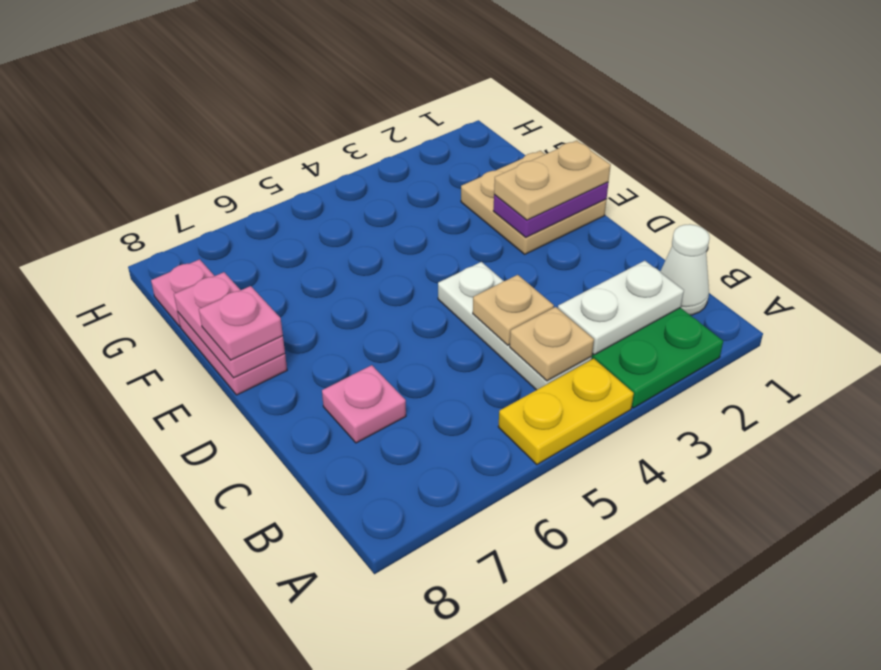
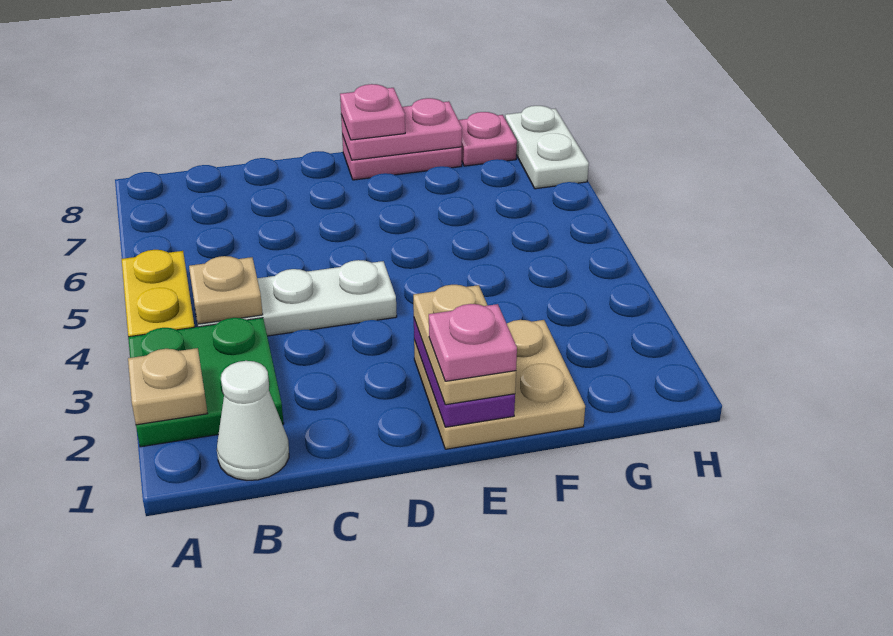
white plate B2:B3 level 2 -> white plate H7:H8 level 1
tan plate C4 level 2 -> tan plate A2 level 2
pink plate C7 level 1 -> pink plate E1 level 4

